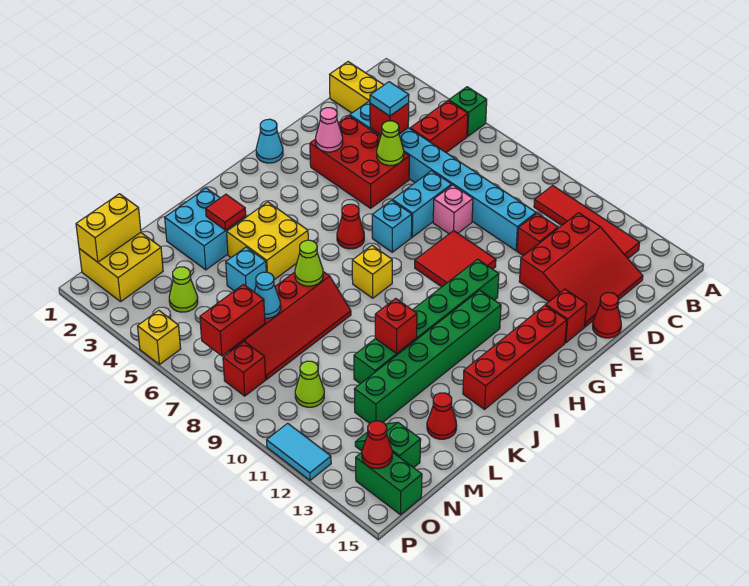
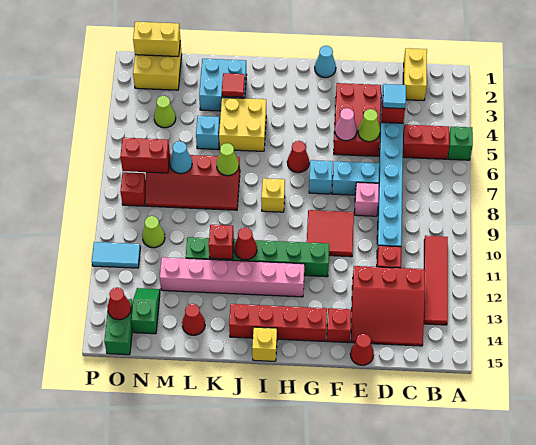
pink cone F3 level 2 -> pink cone F5 level 2
green brick H12:M12 level 1 -> pink brick H12:M12 level 1
none -> red cone J11 level 2
yellow brick P5 level 1 -> yellow brick I15 level 1
cyan tile P11:P12 level 1 -> cyan tile O11:P11 level 1

